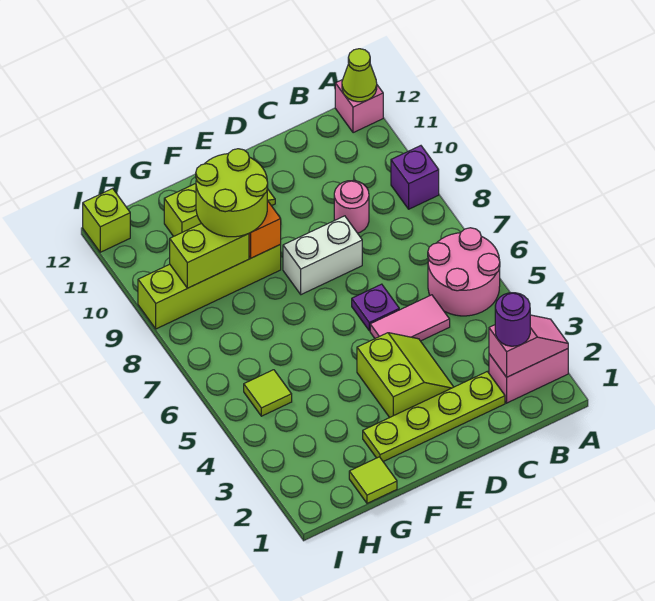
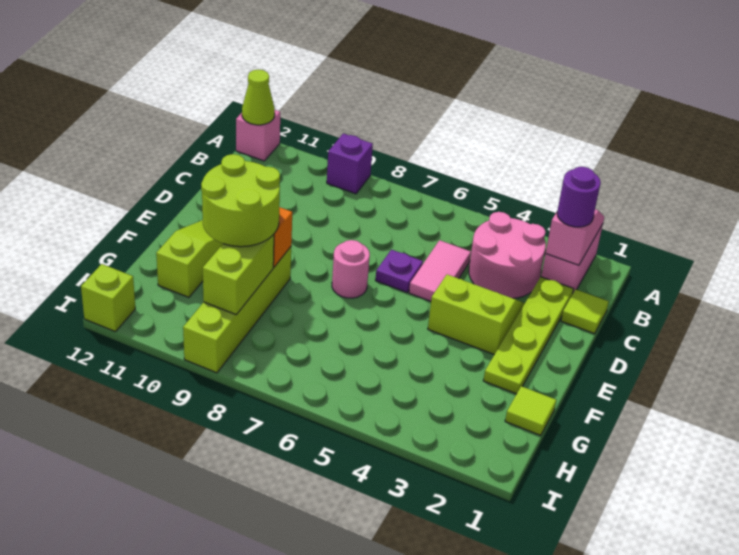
pink round brick A5:B6 level 1 -> pink round brick B3:C4 level 1
pink round brick C9 level 1 -> pink round brick E7 level 1
white brick D8:E8 level 1 -> none
lime tile H5 level 1 -> lime tile C1 level 1

